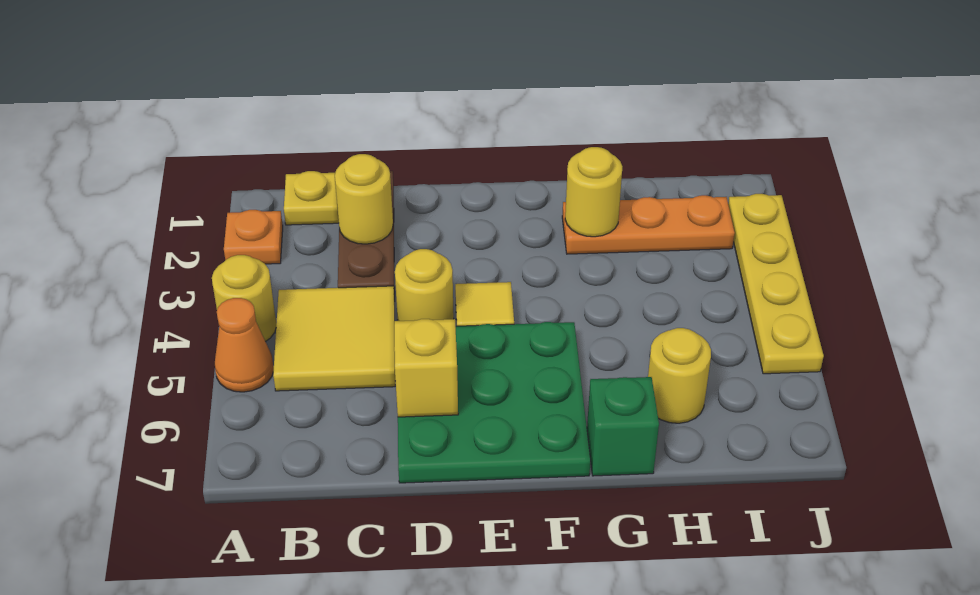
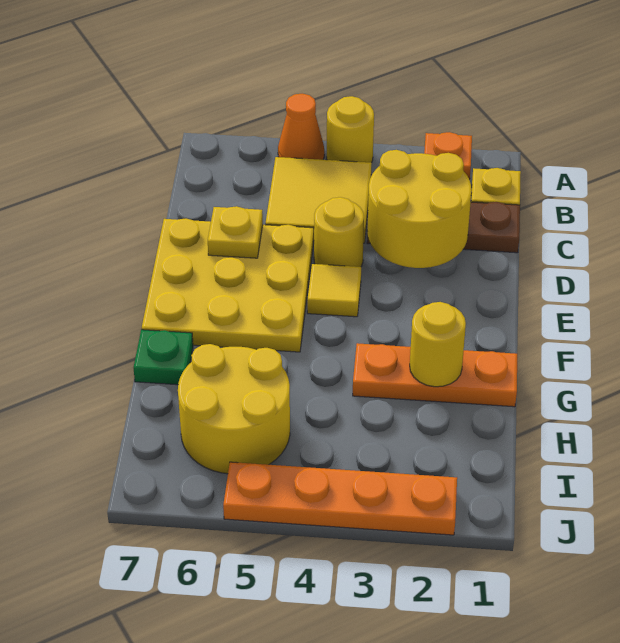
yellow round brick C2 level 2 -> yellow round brick C2:D3 level 2
green plate D5:F7 level 1 -> yellow plate D5:F7 level 1
yellow brick D6 level 2 -> yellow plate D6 level 2
orange plate G2:I2 level 1 -> orange plate G1:G3 level 1
green brick G7 level 1 -> green plate G7 level 1
yellow round brick H6 level 1 -> yellow round brick H5:I6 level 1
yellow plate J2:J5 level 1 -> orange plate J2:J5 level 1

